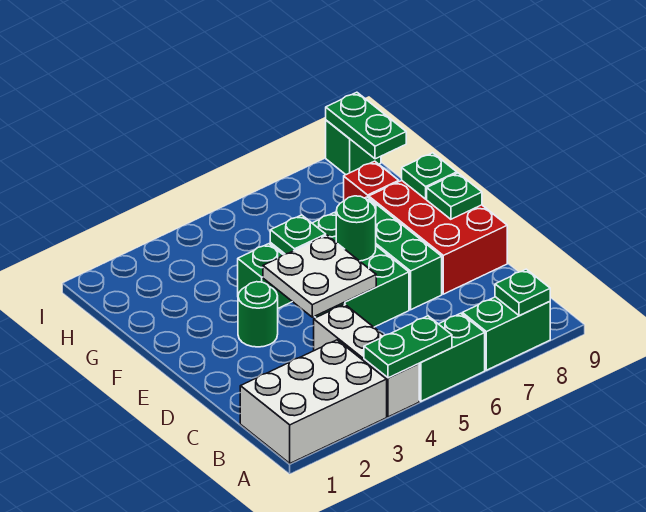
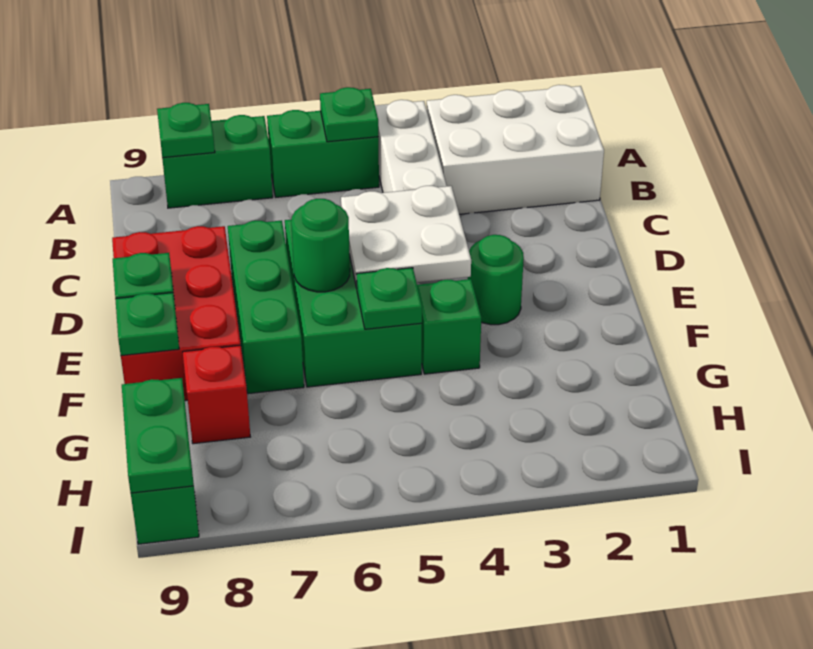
green plate A4:A5 level 2 -> green plate A5 level 2

